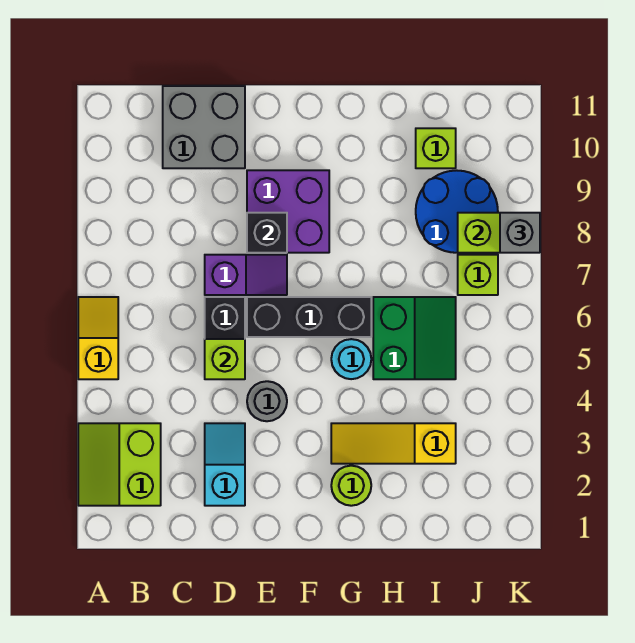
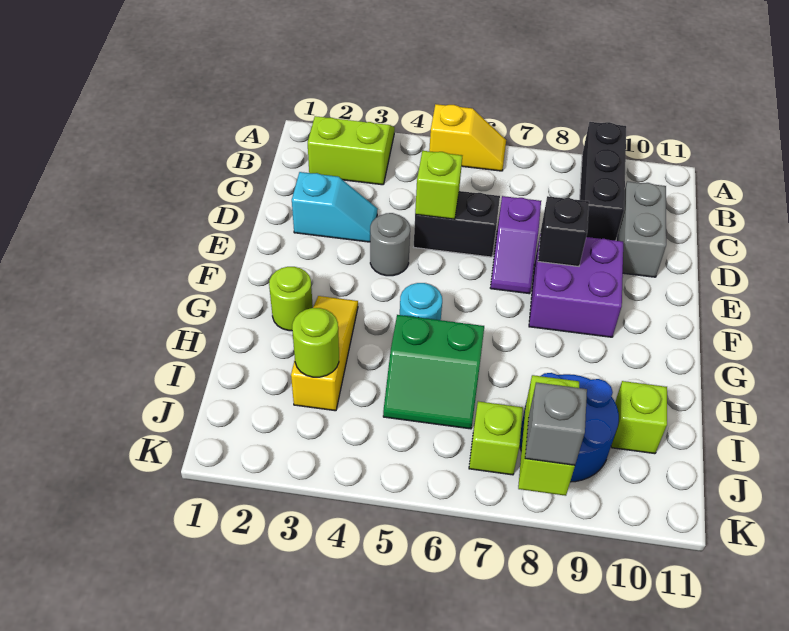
grey brick C10:D11 level 1 -> grey brick C10:D10 level 1
black brick E6:G6 level 1 -> black brick A9:C9 level 1
none -> lime round brick I3 level 2

